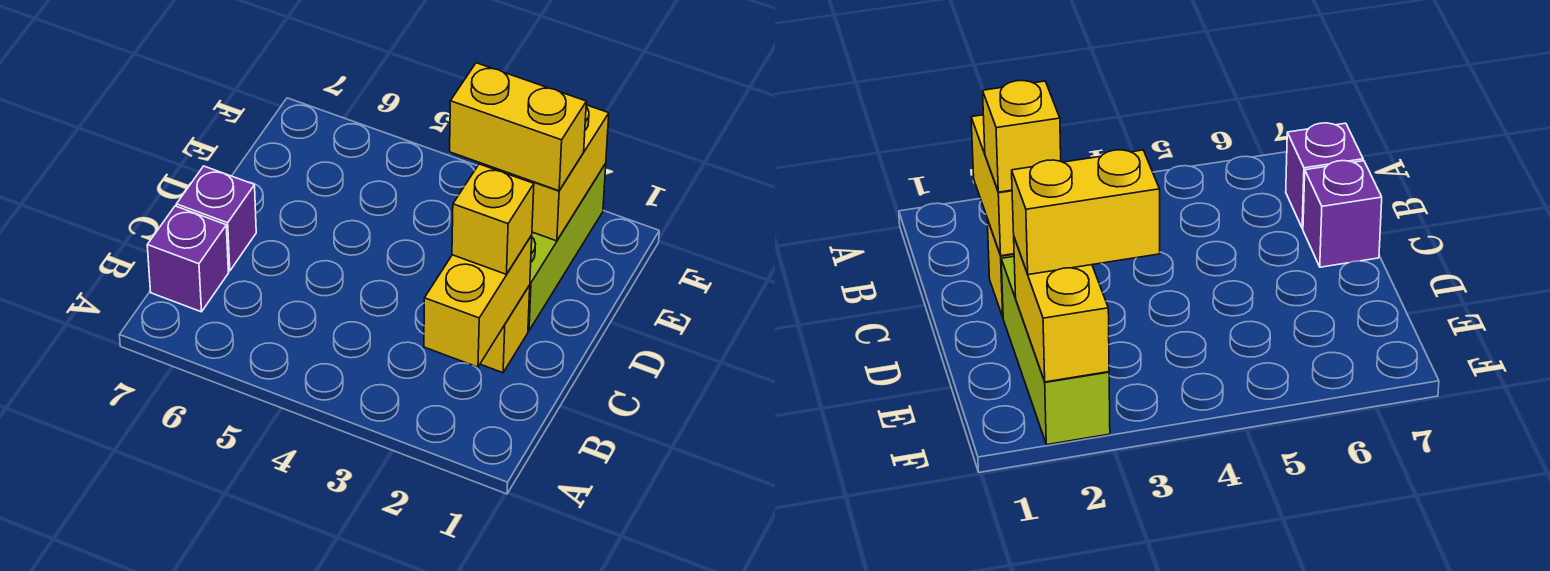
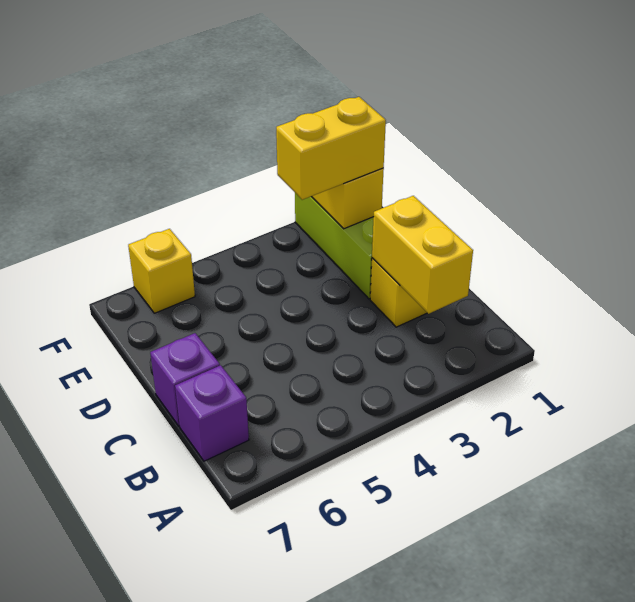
yellow brick C2 level 3 -> yellow brick F6 level 1

